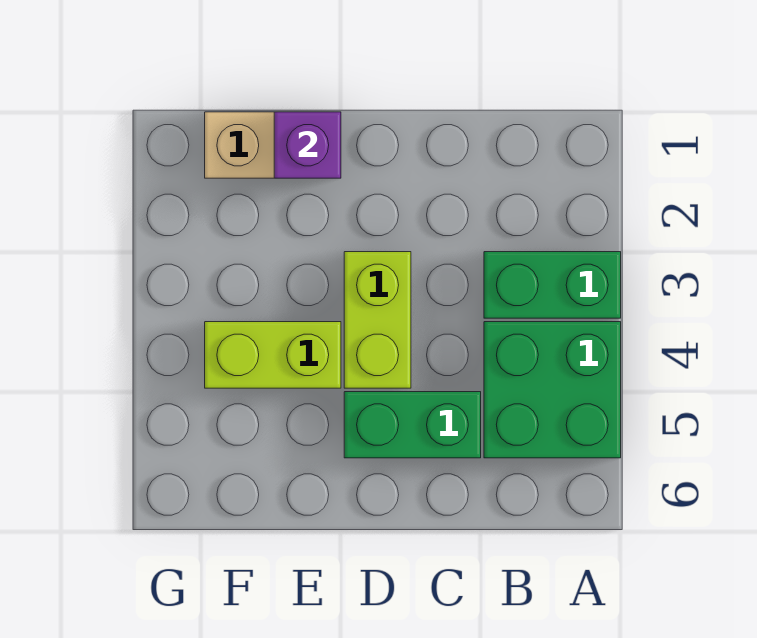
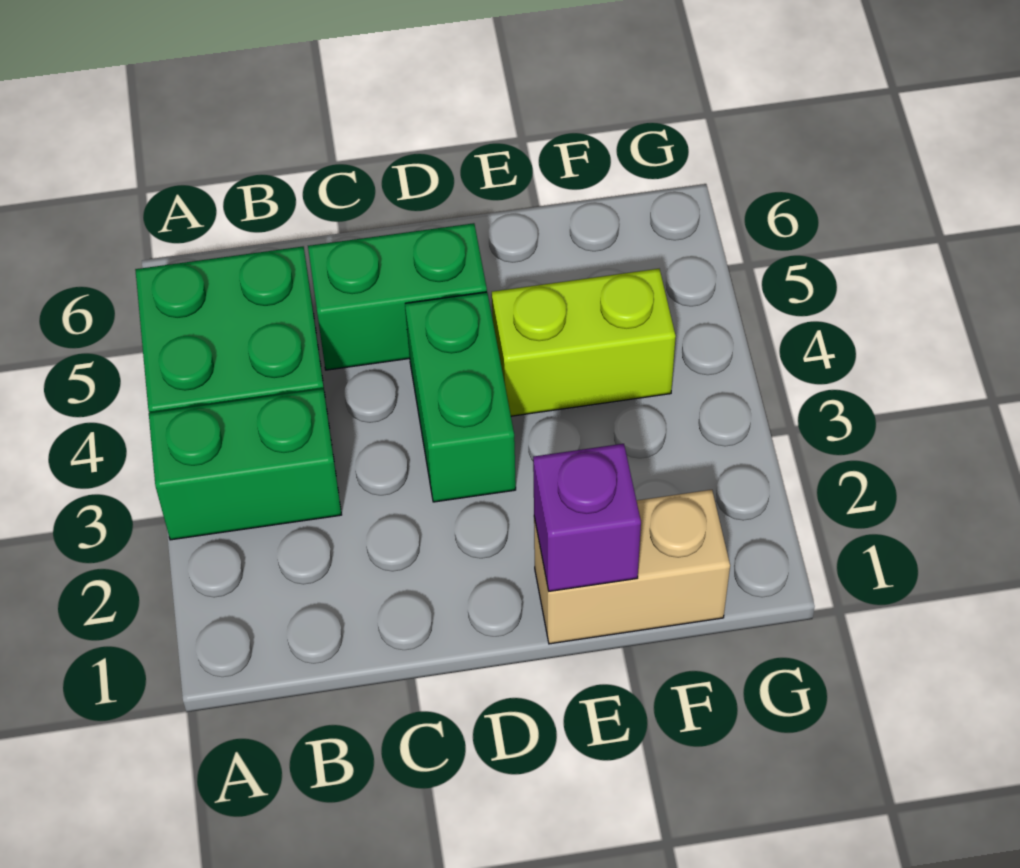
lime brick D3:D4 level 1 -> green brick D3:D4 level 1

